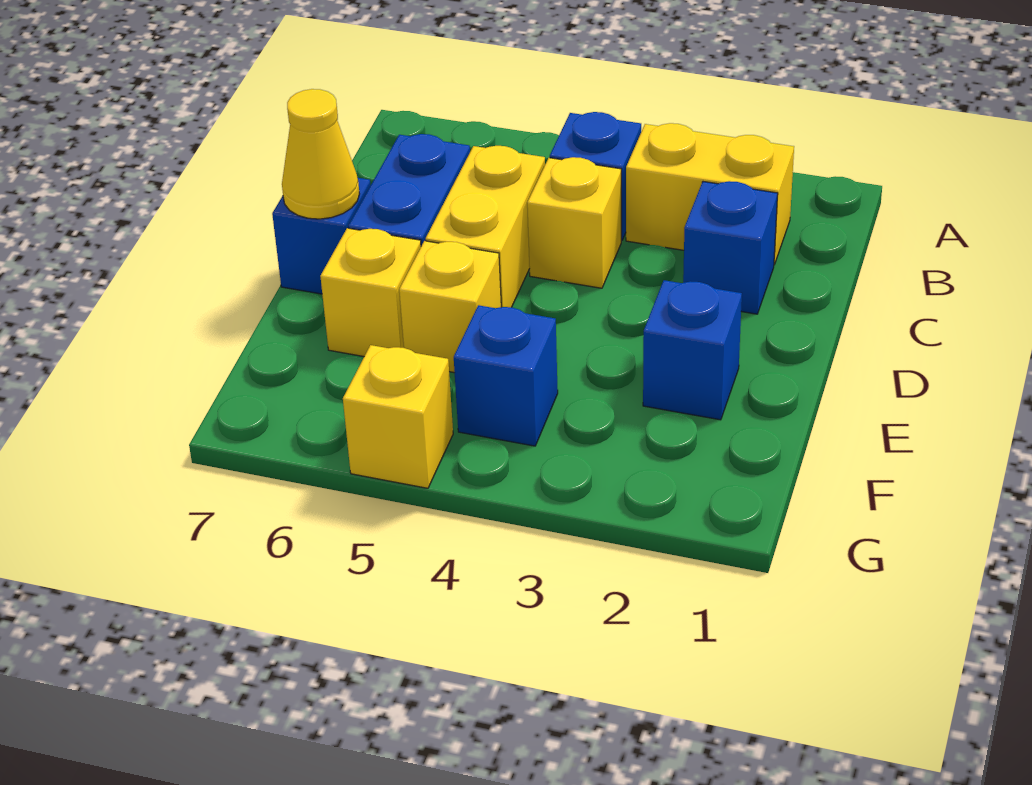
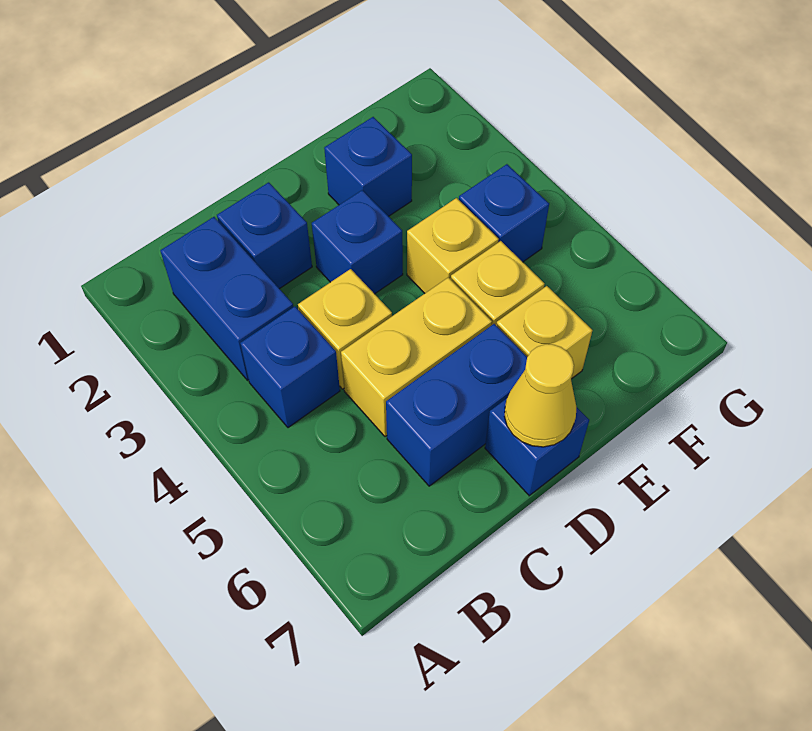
yellow brick B2:B3 level 1 -> blue brick B2:B3 level 1
none -> blue brick D3 level 1
yellow brick G5 level 1 -> yellow brick E4 level 1

